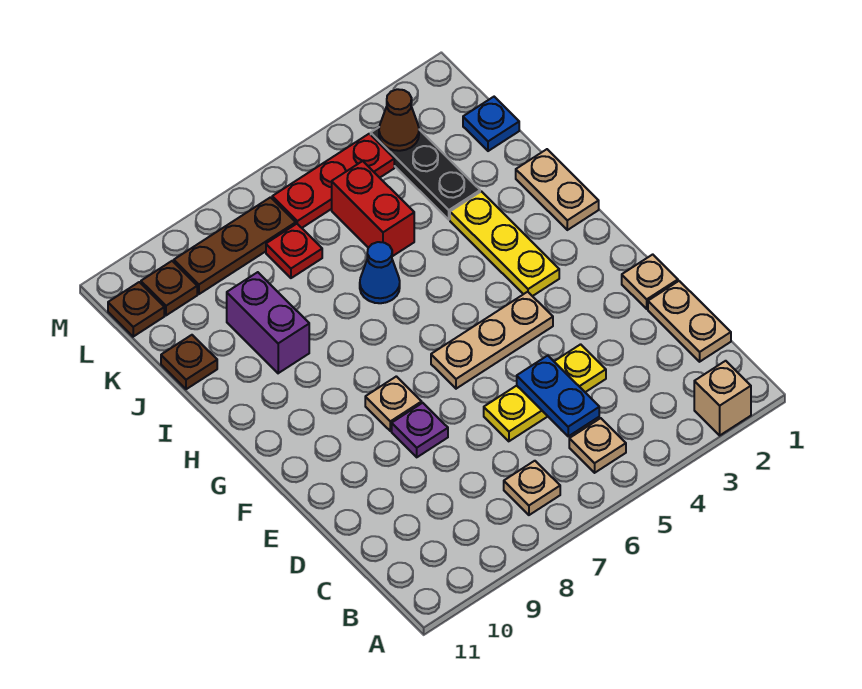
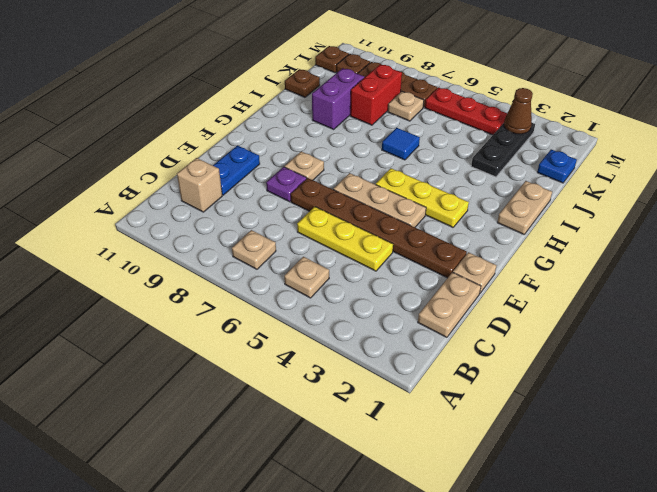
tan brick A2 level 1 -> tan brick C10 level 1
blue plate C5:D5 level 2 -> blue plate D10:E10 level 1
none -> brown plate E2:E7 level 1
yellow plate G3:I3 level 1 -> yellow plate G3:G5 level 1
blue cone I6 level 1 -> blue tile I6 level 1
red brick J5:K5 level 1 -> red brick J8:K8 level 1
red plate K7 level 1 -> tan plate K7 level 1

